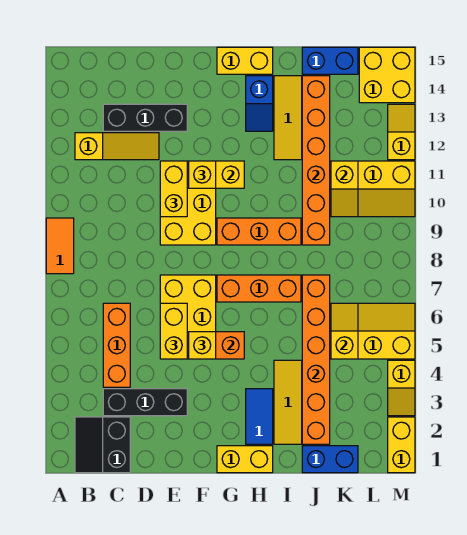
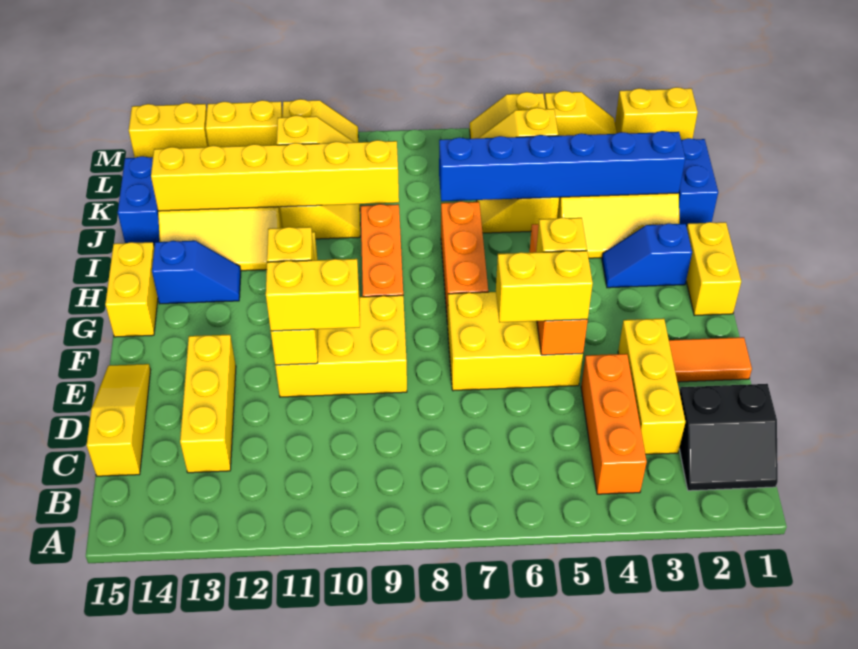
orange tile A8:A9 level 1 -> orange tile E1:E2 level 1
yellow slope B12:D12 level 1 top B -> yellow slope C15:E15 level 1 top C
black brick C3:E3 level 1 -> yellow brick C3:E3 level 1
orange brick C4:C6 level 1 -> orange brick B4:D4 level 1
black brick C13:E13 level 1 -> yellow brick C13:E13 level 1
blue tile H2:H3 level 1 -> blue slope H2:H3 level 1 top 2
orange brick J2:J7 level 2 -> blue brick J2:J7 level 2
orange brick J9:J14 level 2 -> yellow brick J9:J14 level 2
yellow brick L14:M15 level 1 -> yellow brick M14:M15 level 1
yellow slope M12:M13 level 1 top 12 -> yellow brick M12:M13 level 1

